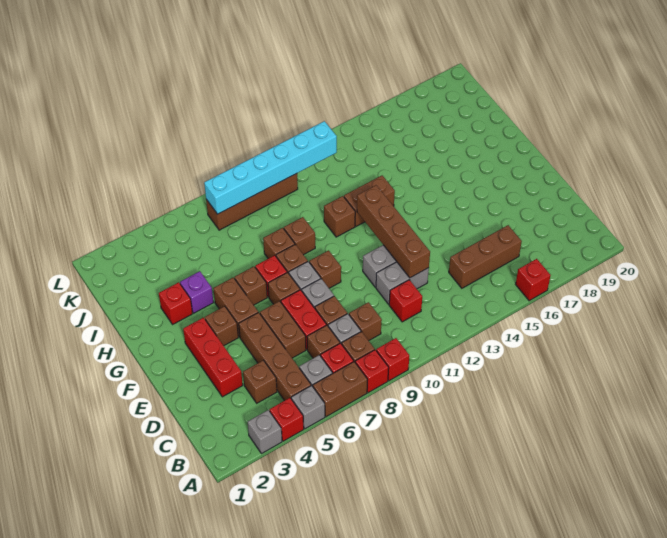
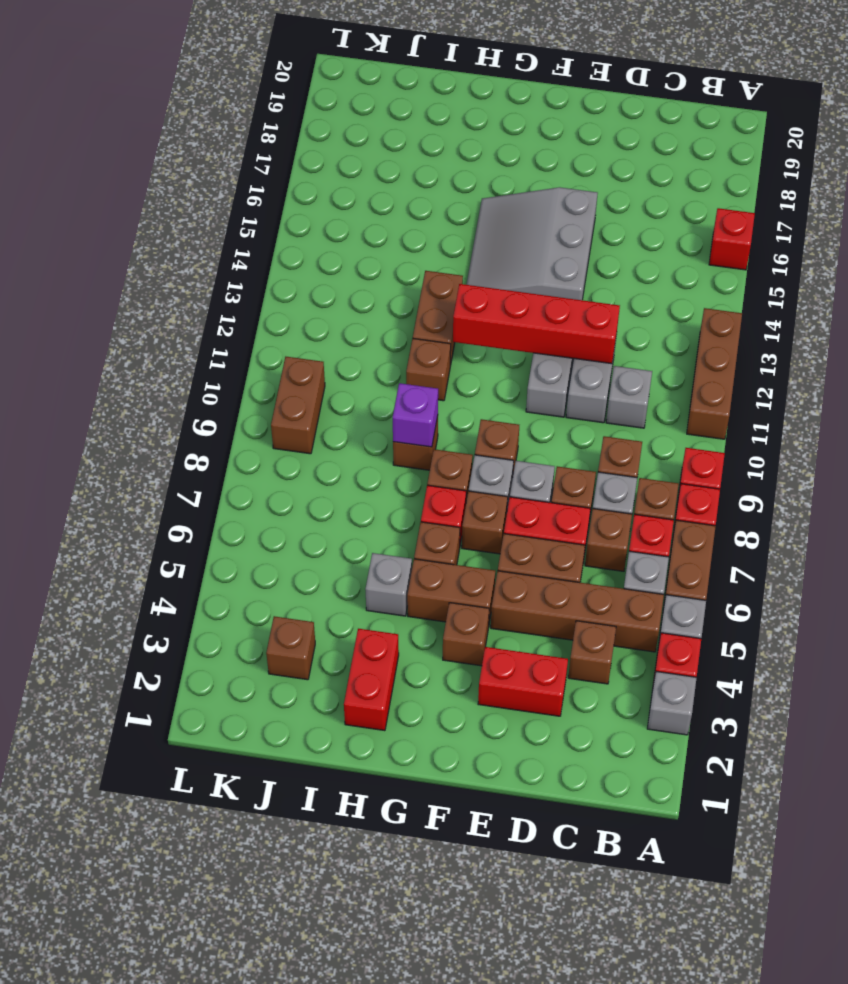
red brick C11 level 1 -> grey brick C11 level 1
brown brick C14:C16 level 1 -> brown brick A11:A13 level 1
red brick D3:F3 level 1 -> red brick D3:E3 level 1
brown brick D12:G12 level 2 -> red brick D12:G12 level 2
none -> grey slope E14:G16 level 1 top E
red brick H3 level 1 -> red brick H2:H3 level 1
purple brick H4 level 1 -> purple brick H9 level 2
none -> grey brick H5 level 1
brown brick H8 level 1 -> brown brick J3 level 1
brown brick K7:K10 level 1 -> brown brick K9:K10 level 1
cyan brick K7:K12 level 2 -> none

